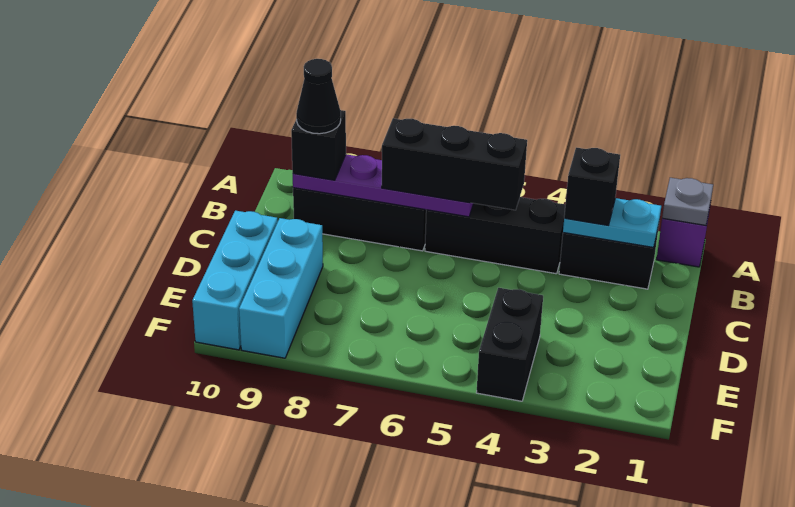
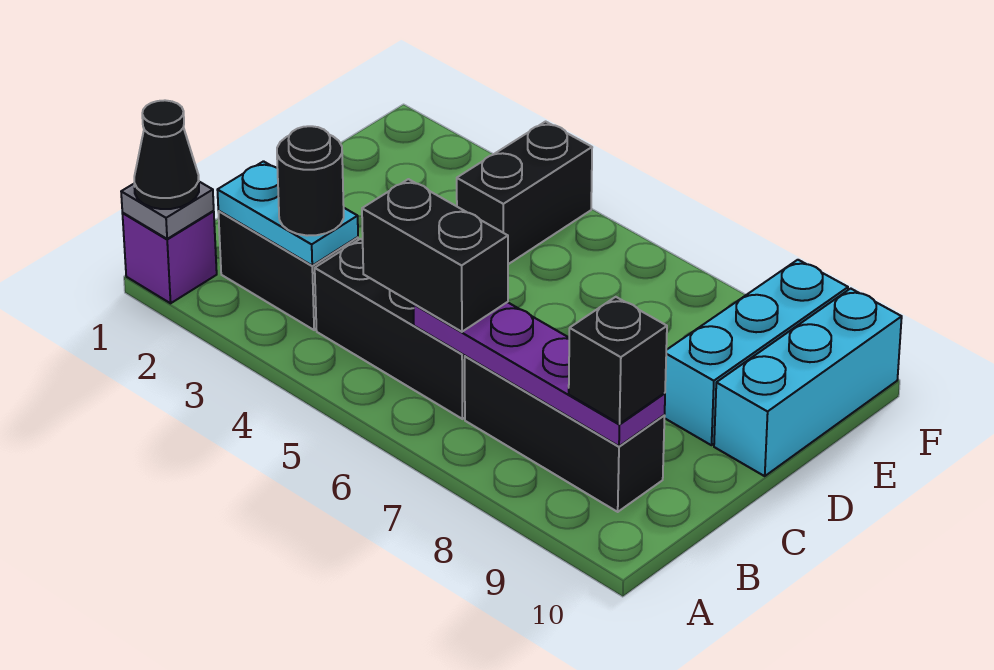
black brick B3 level 3 -> black round brick B3 level 3
black brick B5:B7 level 3 -> black brick B5:B6 level 3
black cone B9 level 4 -> black cone A1 level 3

